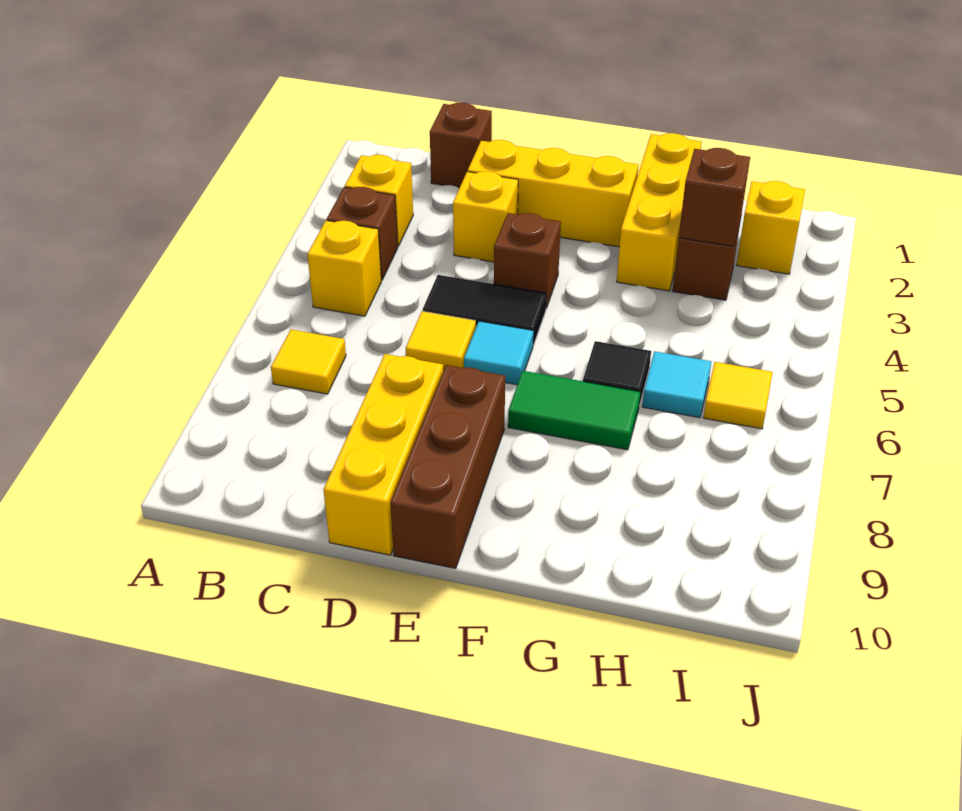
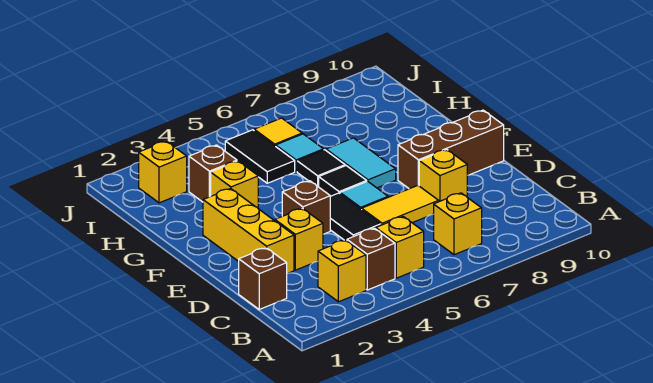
yellow tile B7 level 1 -> yellow brick B7 level 1
yellow tile D6 level 1 -> yellow tile D6:D7 level 1
yellow brick D8:D10 level 1 -> yellow brick D8 level 1
none -> black tile F6 level 1
green tile F7:G7 level 1 -> cyan tile F7:G7 level 1
yellow brick G1:G3 level 1 -> yellow brick G3 level 1
brown brick H3 level 2 -> none
none -> black tile H5:I5 level 1

